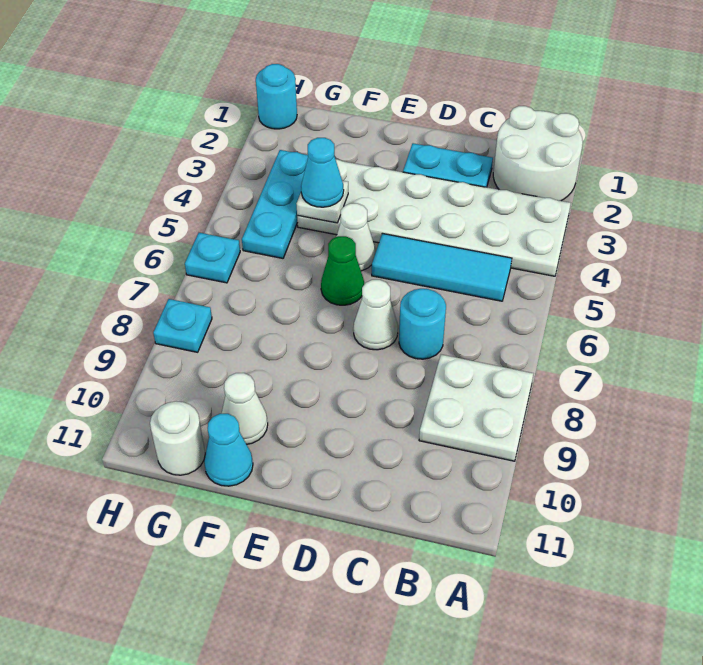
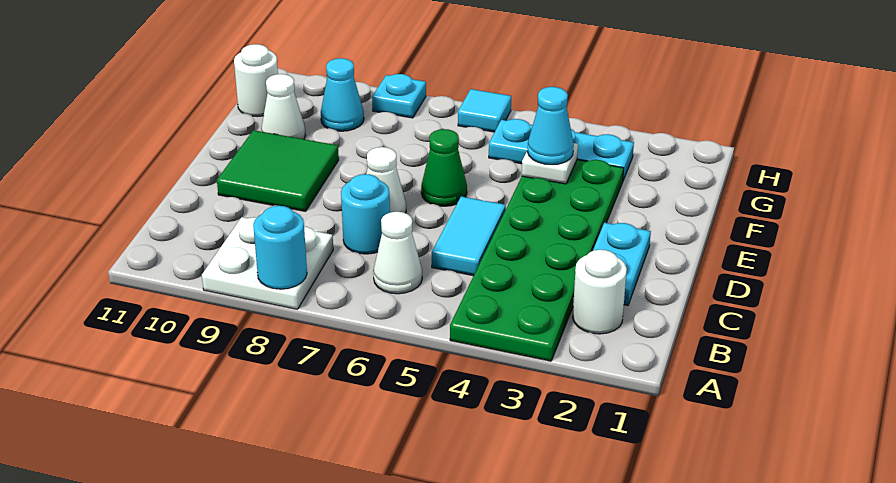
white round brick A1:B2 level 1 -> white round brick B2 level 1
white plate A3:F4 level 1 -> green plate A3:F4 level 1
cyan tile B5:D5 level 1 -> cyan tile C5:D5 level 1
none -> green tile D9:E10 level 1
white cone E5 level 1 -> white cone B6 level 1
cyan cone F11 level 1 -> cyan cone G9 level 1
cyan round brick H1 level 1 -> cyan round brick A8 level 2
cyan plate H6 level 1 -> cyan tile H6 level 1

